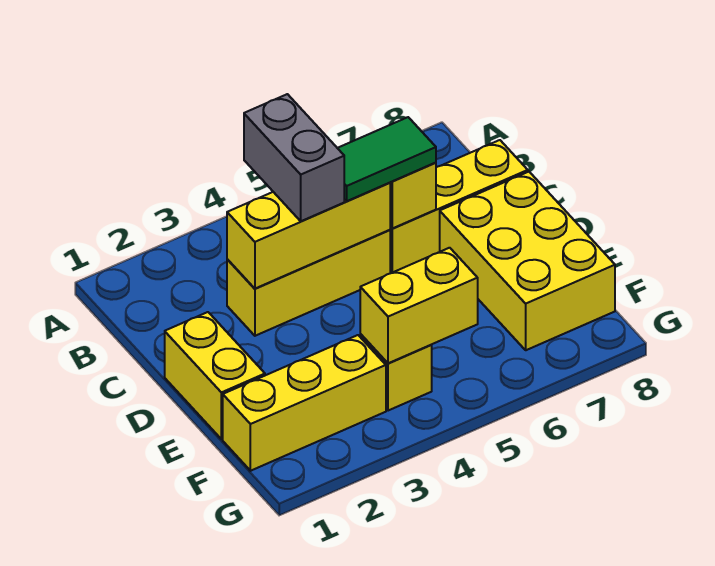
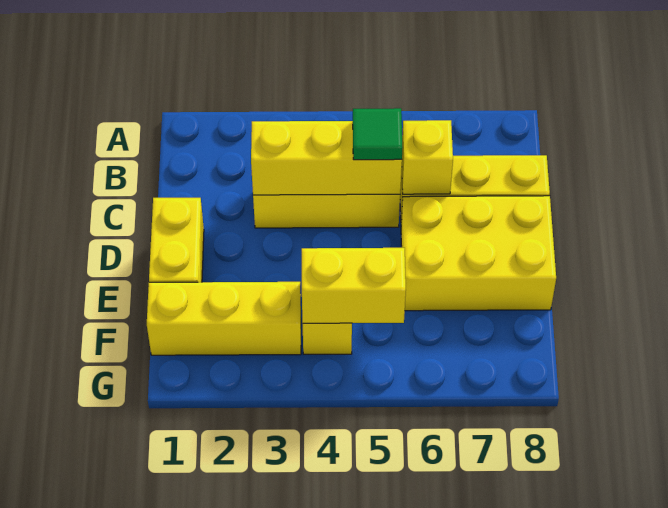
grey brick B4:C4 level 3 -> none
green tile C5:C6 level 3 -> green tile C5 level 3
yellow brick D7:F8 level 1 -> yellow brick D6:E8 level 1

